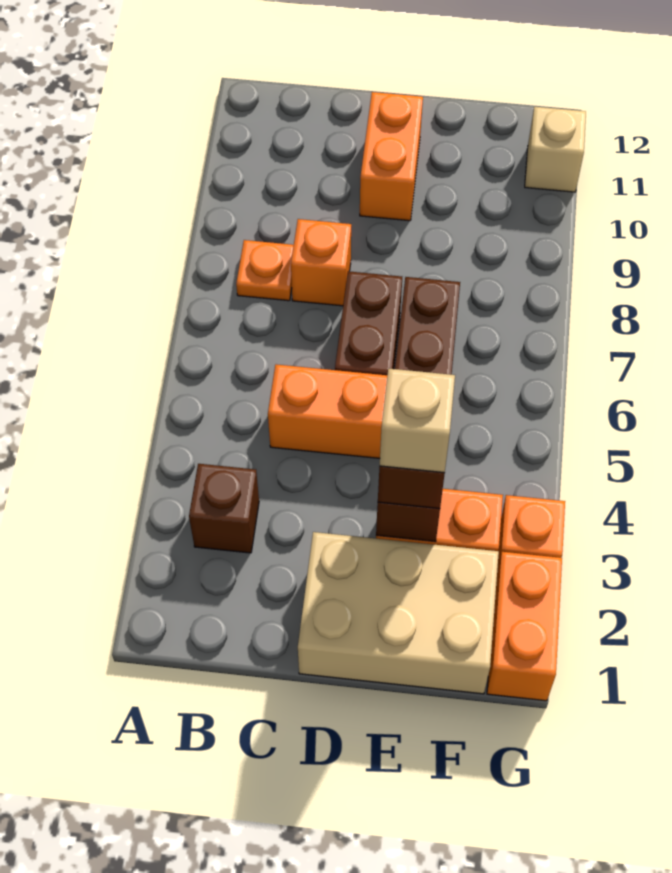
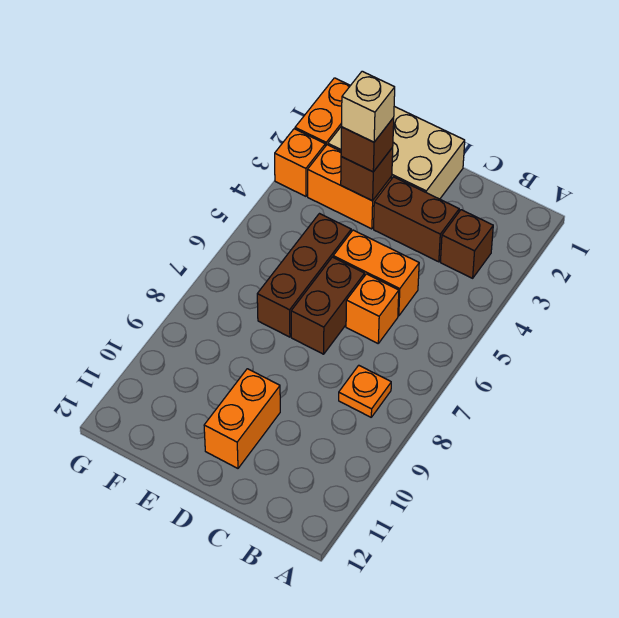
none -> brown brick C3:D3 level 1
orange brick C8 level 1 -> orange brick C6 level 1
tan brick G11 level 1 -> none

